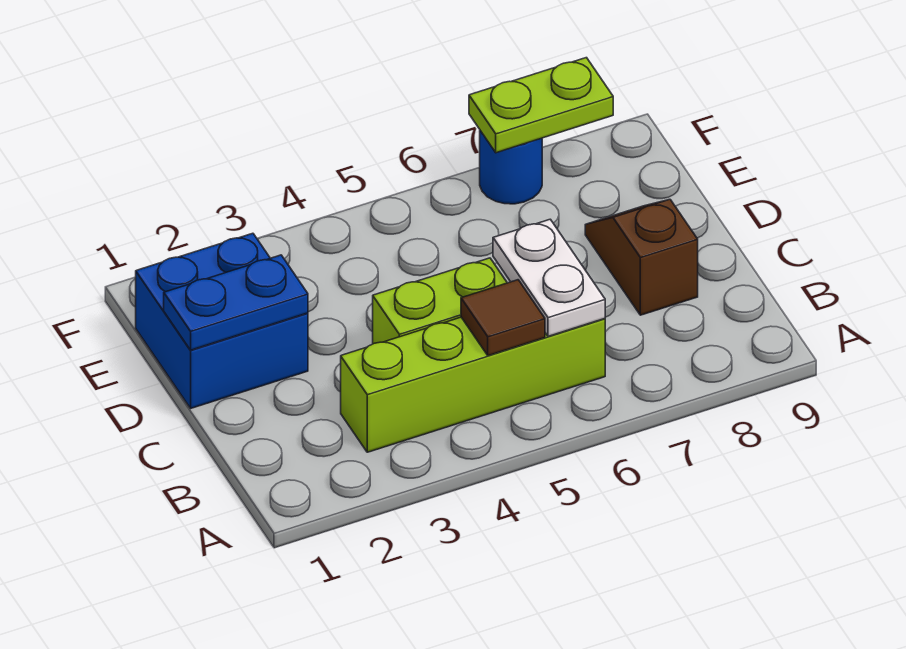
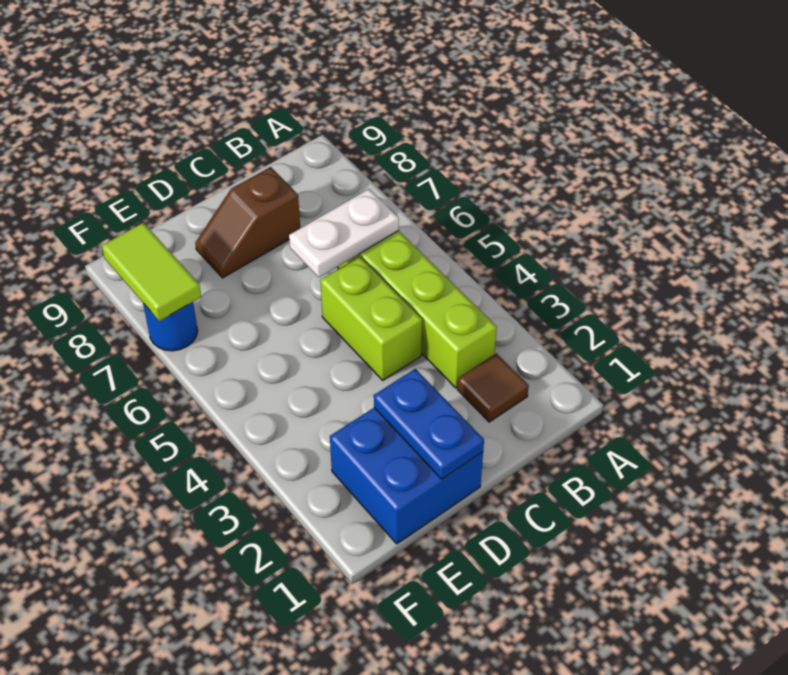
brown tile B5 level 2 -> brown tile B2 level 1
lime plate F7:F8 level 2 -> lime tile F7:F8 level 2

